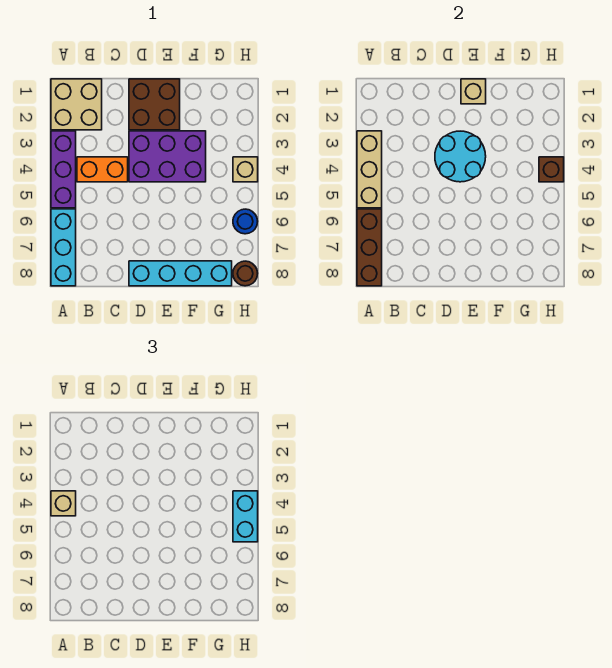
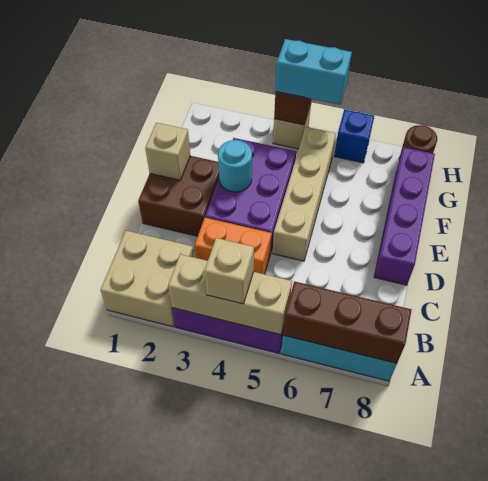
orange brick B4:C4 level 1 -> orange brick C3:C4 level 1
cyan round brick D3:E4 level 2 -> cyan round brick E3 level 2
none -> tan brick D5:G5 level 1
cyan brick D8:G8 level 1 -> purple brick D8:G8 level 1
blue round brick H6 level 1 -> blue brick H6 level 1

